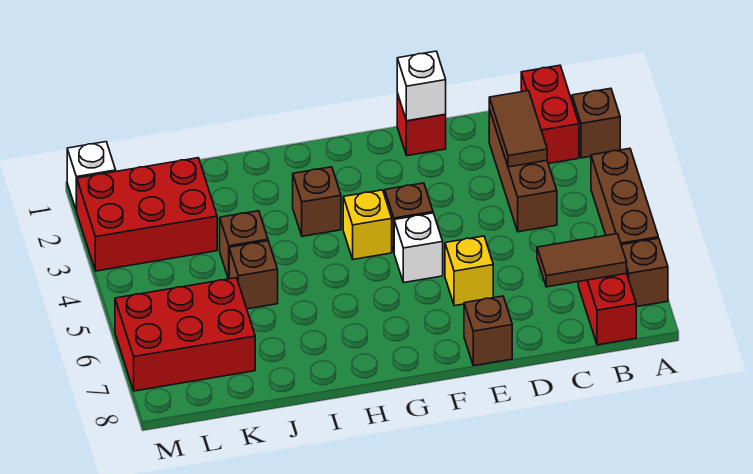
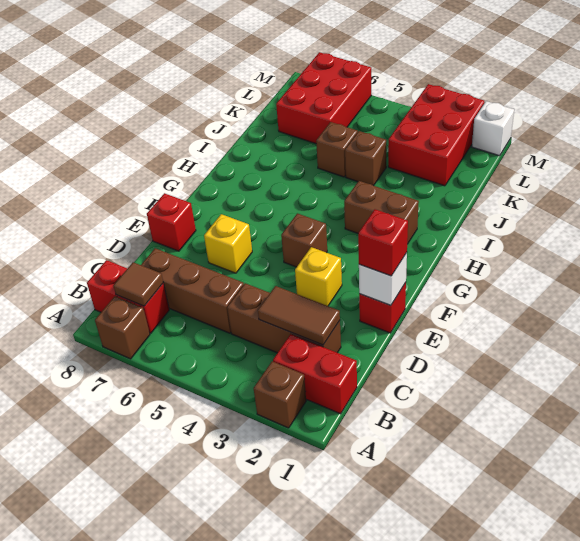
brown brick A4:A6 level 1 -> brown brick C5:C7 level 1
brown tile B7:C7 level 2 -> brown tile B7 level 2
none -> red brick E1 level 3
brown brick E8 level 1 -> red brick E8 level 1
white brick F5 level 1 -> none
yellow brick G4 level 1 -> yellow brick E3 level 1
brown brick H3 level 1 -> brown brick H2:H3 level 1

